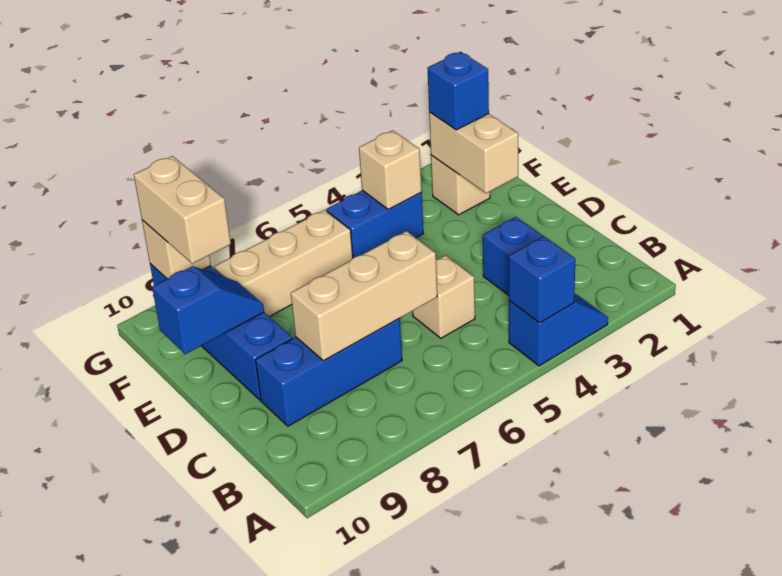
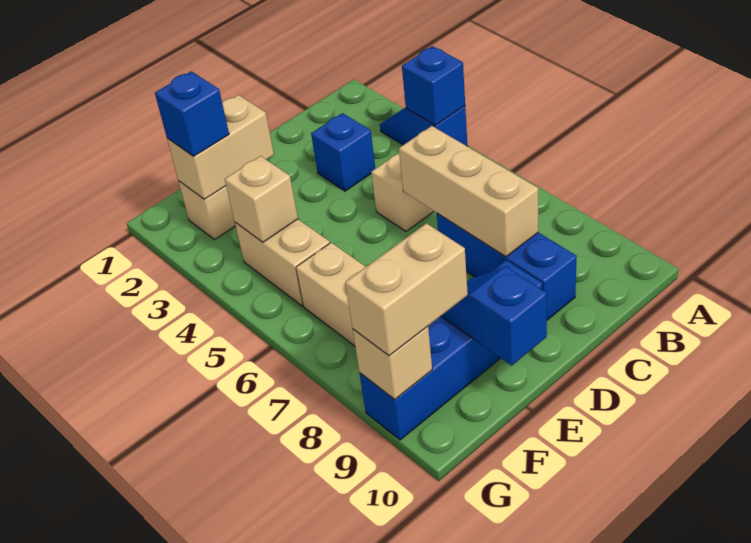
blue brick F4:F5 level 1 -> tan brick F4:F5 level 1

